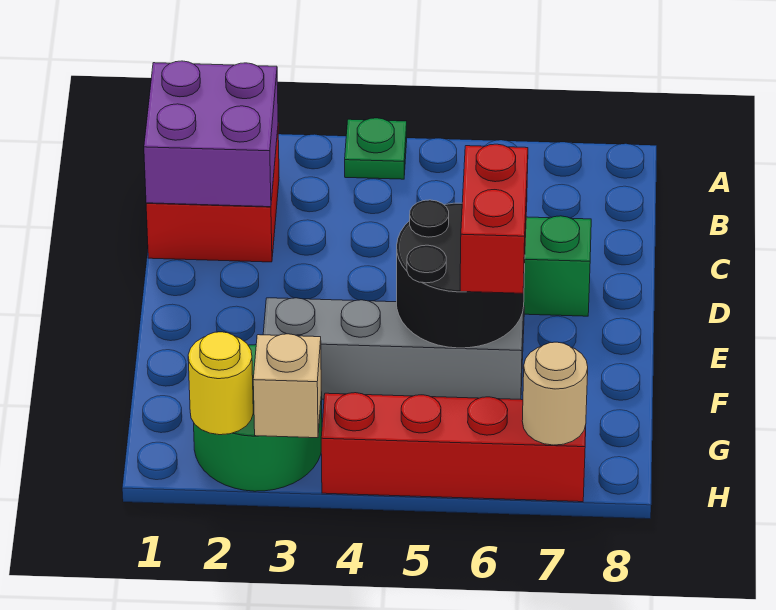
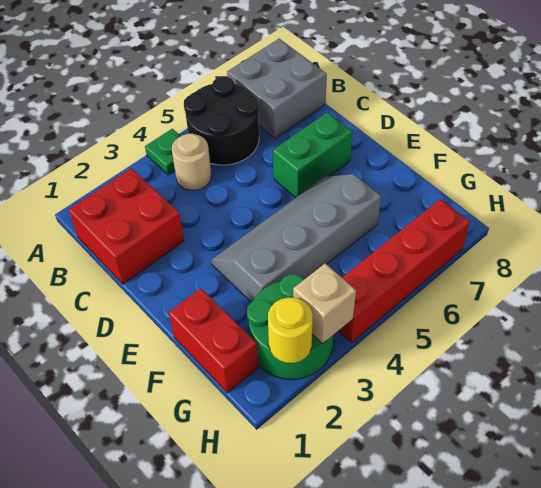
none -> grey brick A7:B8 level 1
purple brick B1:C2 level 2 -> none
black round brick E5:F6 level 2 -> black round brick A5:B6 level 1
red brick E6:F6 level 3 -> red brick F1:G1 level 1
tan round brick H7 level 2 -> tan round brick B4 level 1

